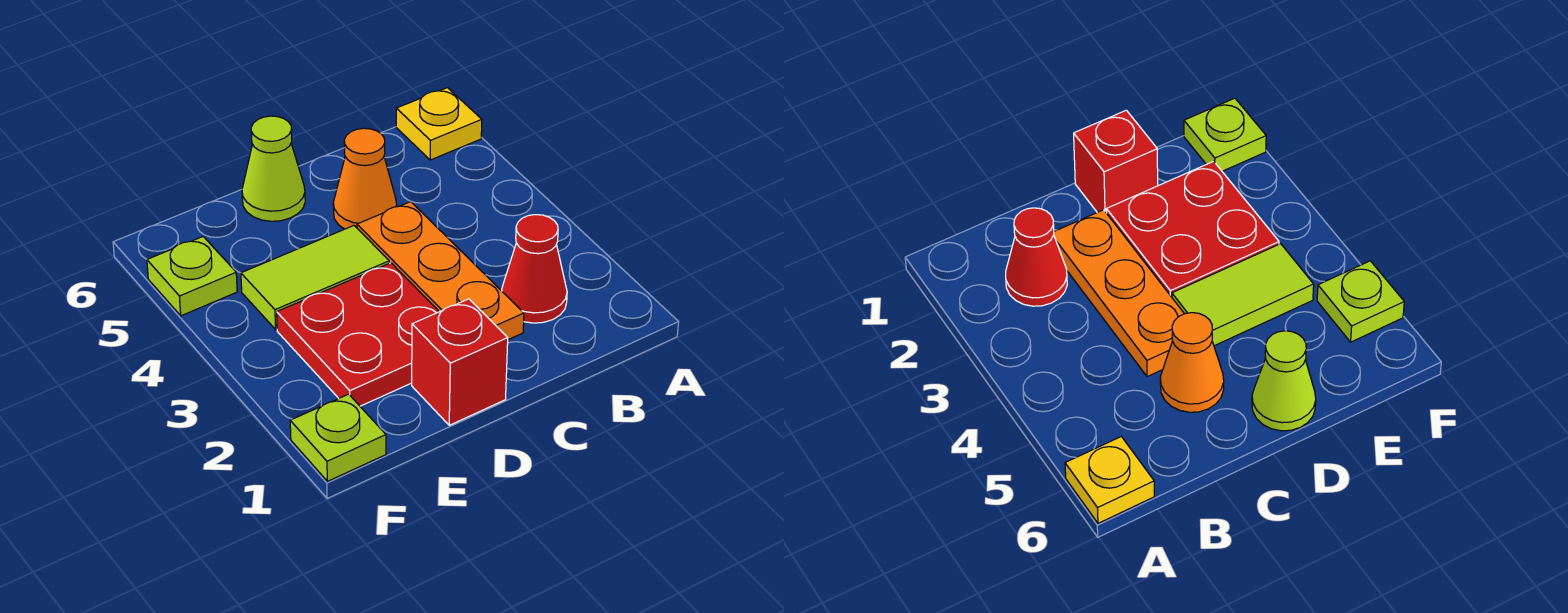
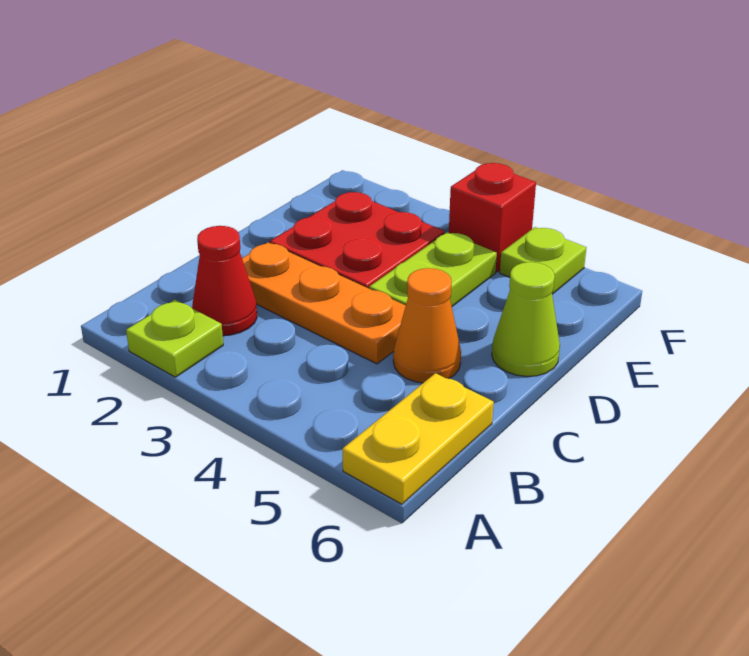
yellow plate A6 level 1 -> yellow plate A6:B6 level 1
red brick D1 level 1 -> red brick F4 level 1
lime tile D4:E4 level 1 -> lime plate D4:E4 level 1
lime plate F1 level 1 -> lime plate A2 level 1

